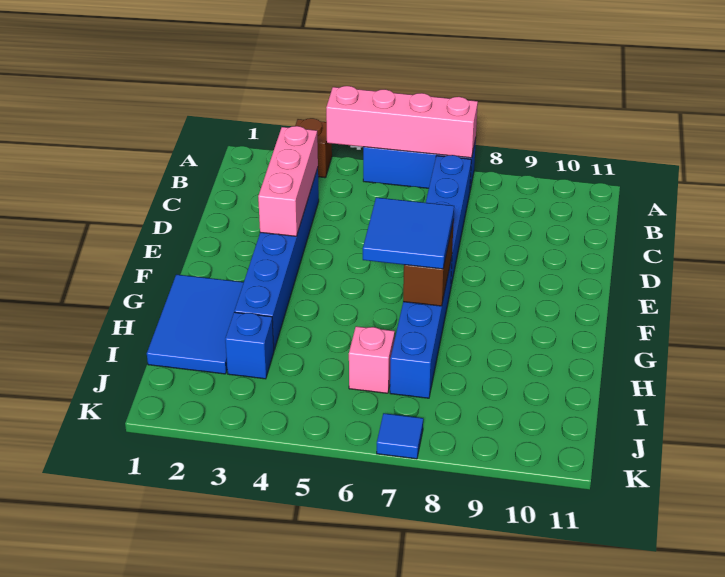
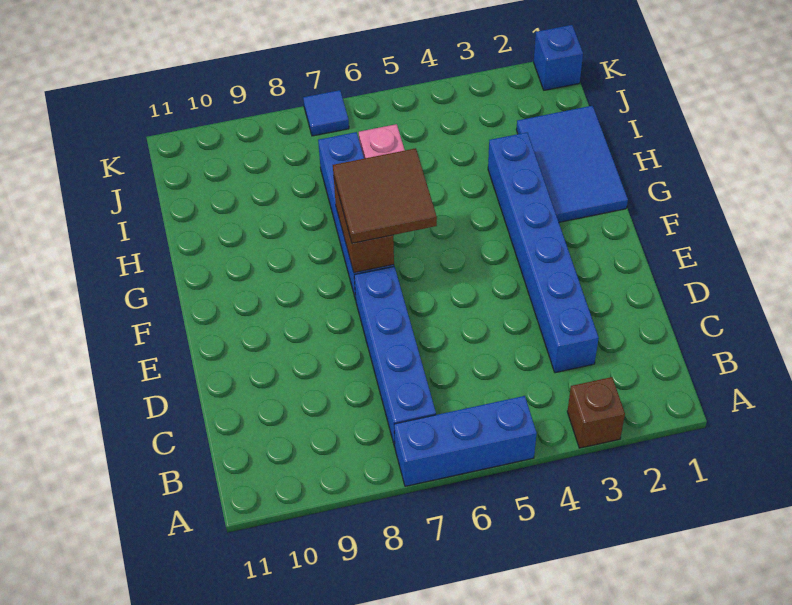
pink brick A4:A7 level 2 -> none
pink brick C3:E3 level 2 -> none
blue tile F6:G7 level 3 -> brown tile F6:G7 level 3
blue brick I3 level 1 -> blue brick K1 level 1

